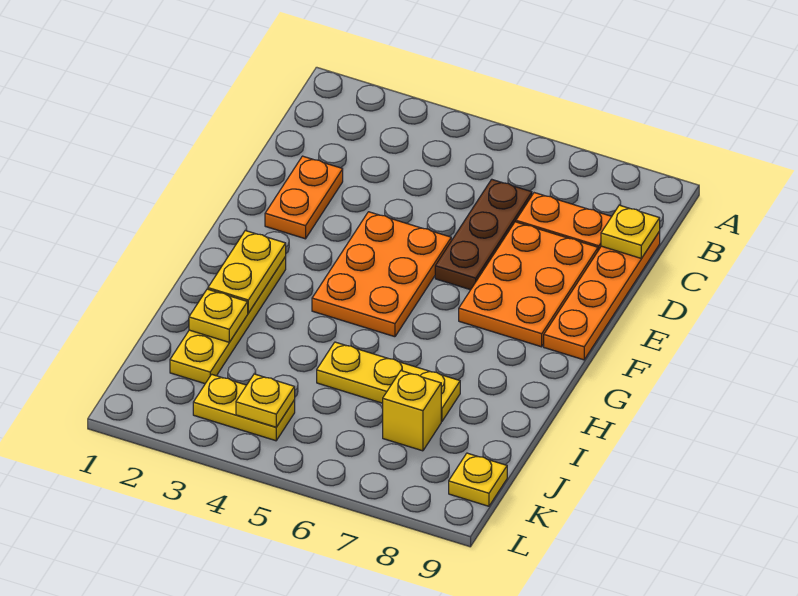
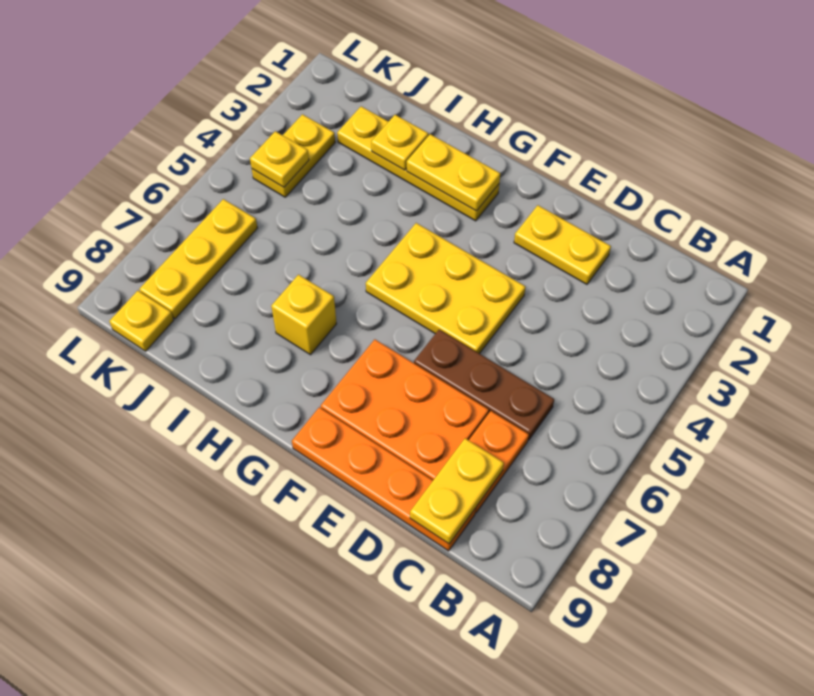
yellow plate C9 level 2 -> yellow plate C8:C9 level 2
orange plate D2:E2 level 1 -> yellow plate D2:E2 level 1
orange plate E4:G5 level 1 -> yellow plate E4:G5 level 1
yellow plate I5:I7 level 1 -> yellow plate K6:K8 level 1
yellow brick J7 level 1 -> yellow brick H7 level 1

